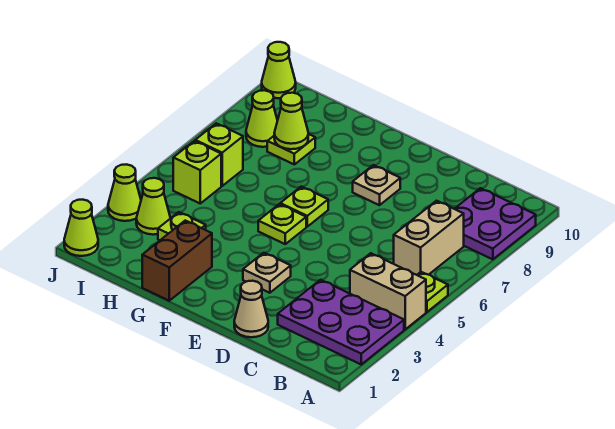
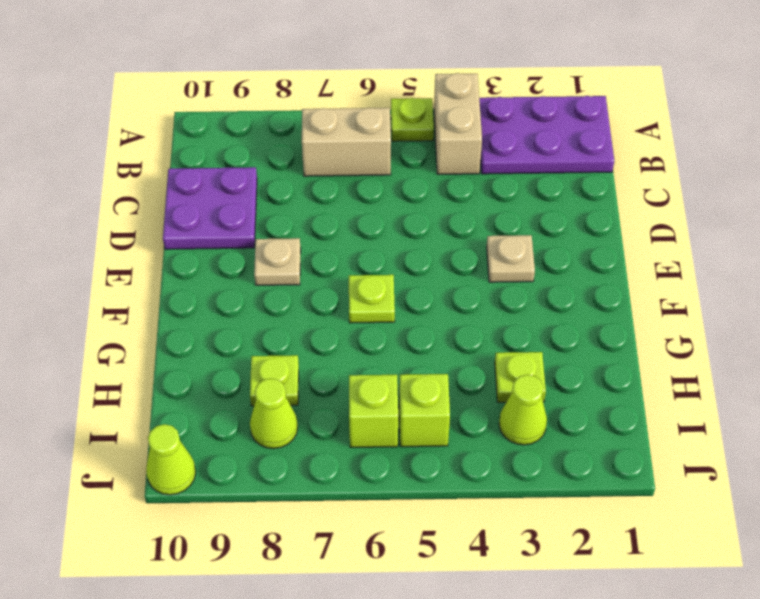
purple plate A2:C3 level 1 -> purple plate A1:B3 level 1
purple plate A8:B9 level 1 -> purple plate C9:D10 level 1
tan cone D1 level 1 -> none
lime plate F5 level 1 -> none
brown brick G1:G2 level 1 -> none
lime cone H8 level 2 -> none
lime cone J1 level 1 -> none
lime cone J3 level 1 -> none

